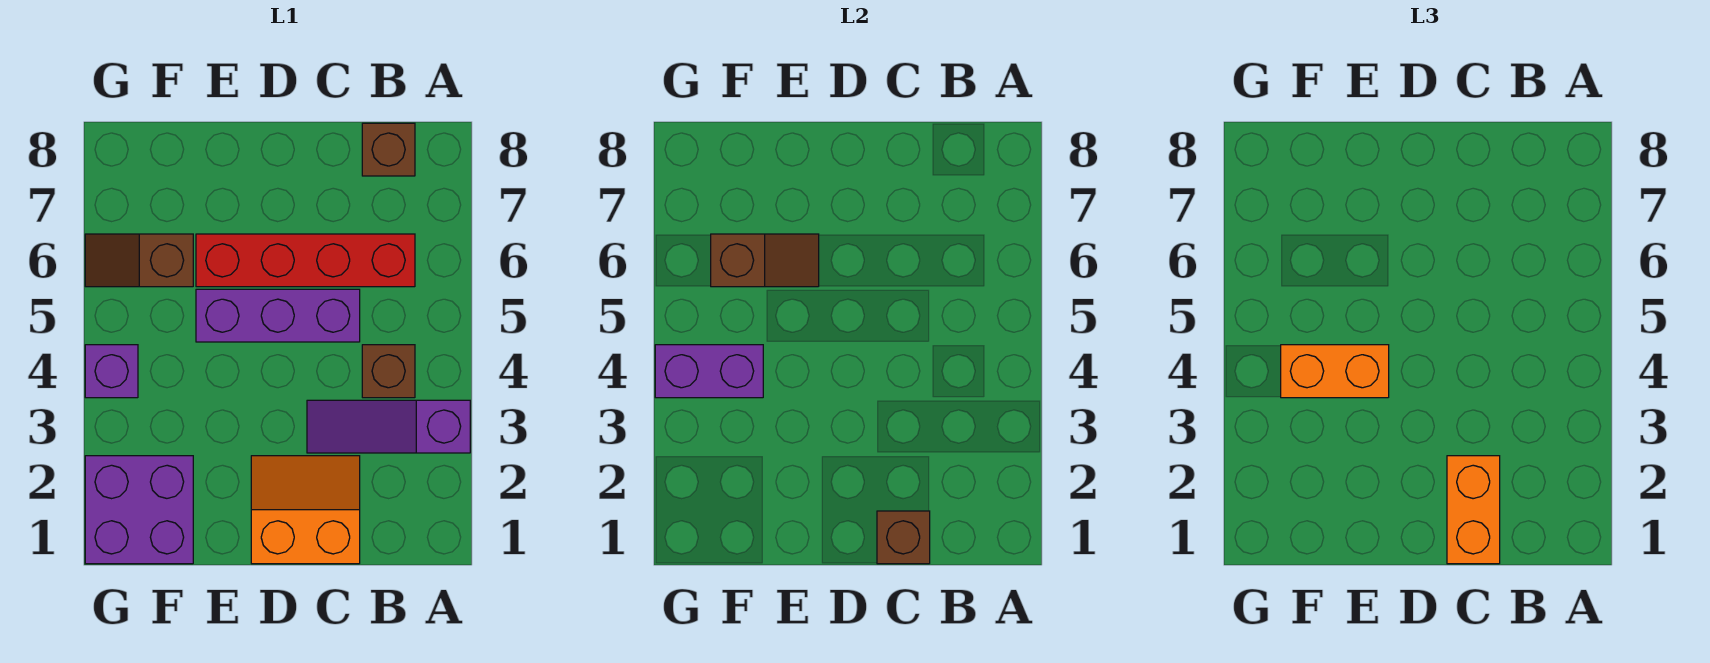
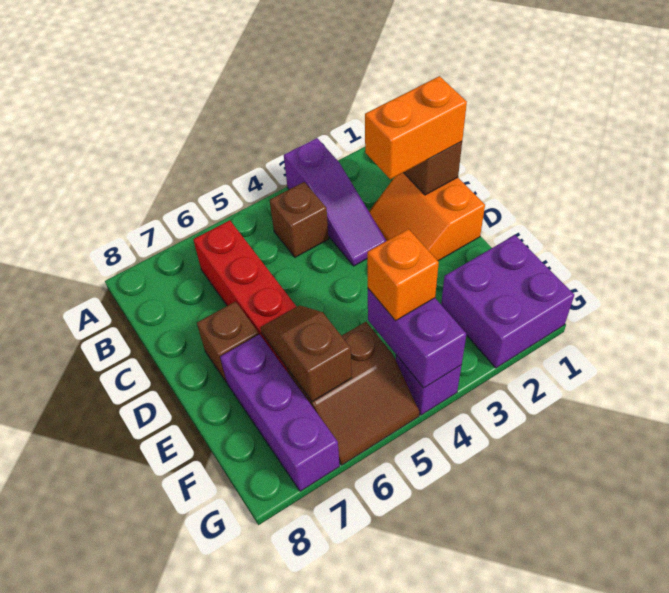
brown brick B8 level 1 -> brown brick D7 level 1
purple brick C5:E5 level 1 -> purple brick E7:G7 level 1
orange brick E4:F4 level 3 -> orange brick F4 level 3
brown slope F6:G6 level 1 top F -> brown slope F5:G6 level 1 top F

